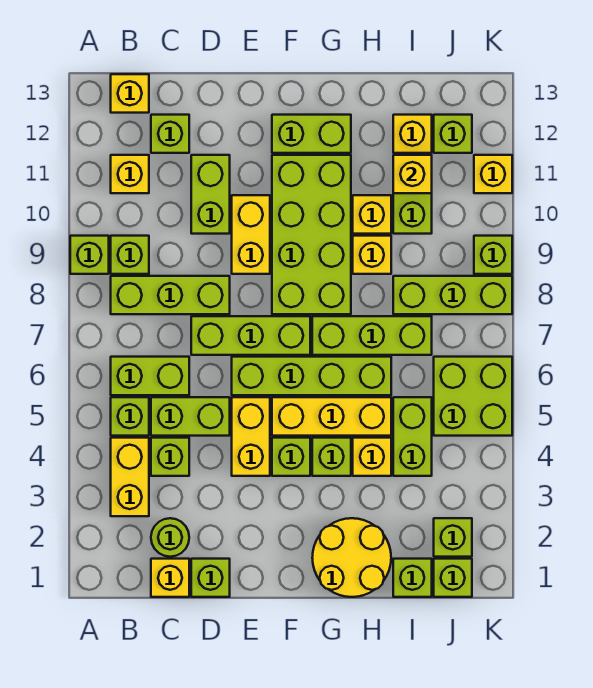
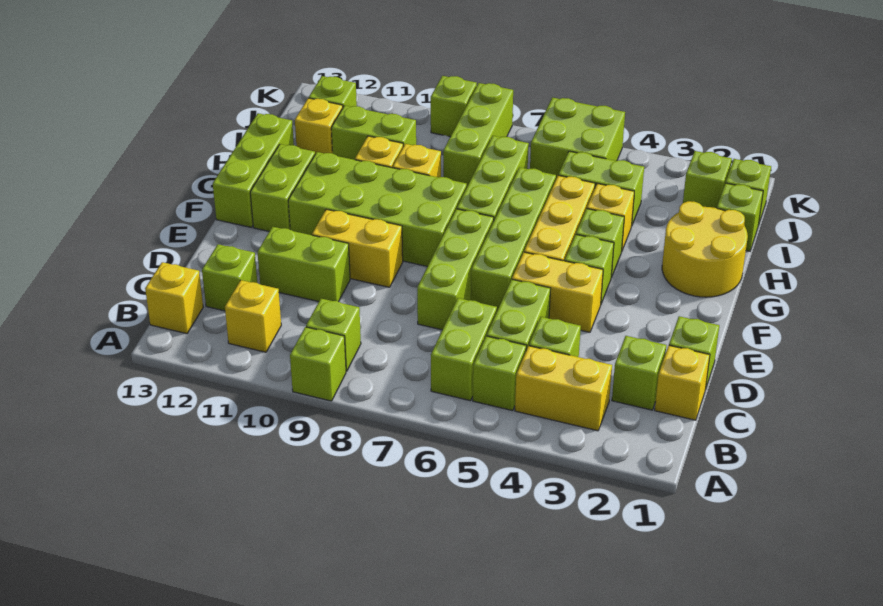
lime brick B8:D8 level 1 -> lime brick F13:H13 level 1
lime round brick C2 level 1 -> lime brick C2 level 1
yellow brick I11 level 2 -> none
yellow brick K11 level 1 -> none

